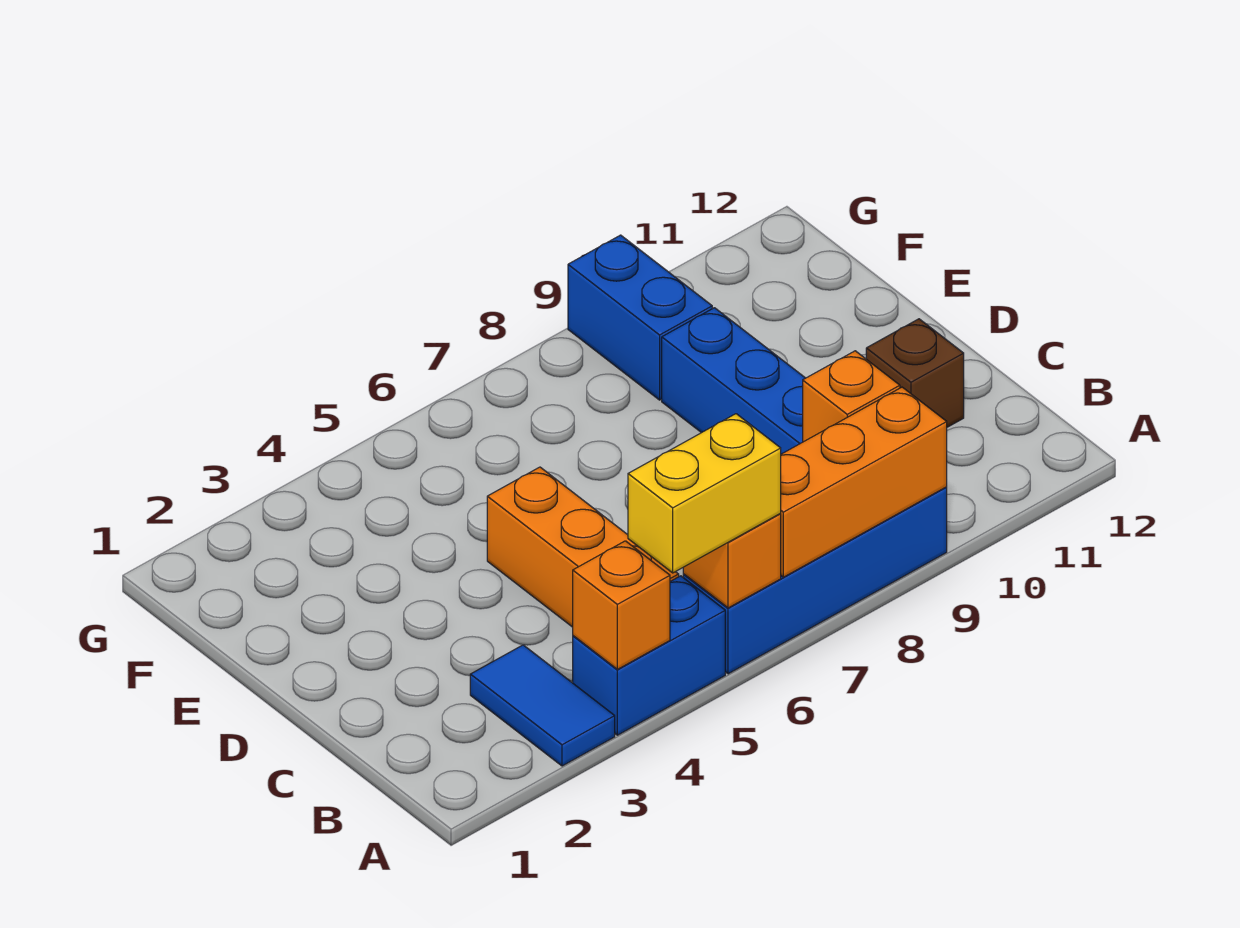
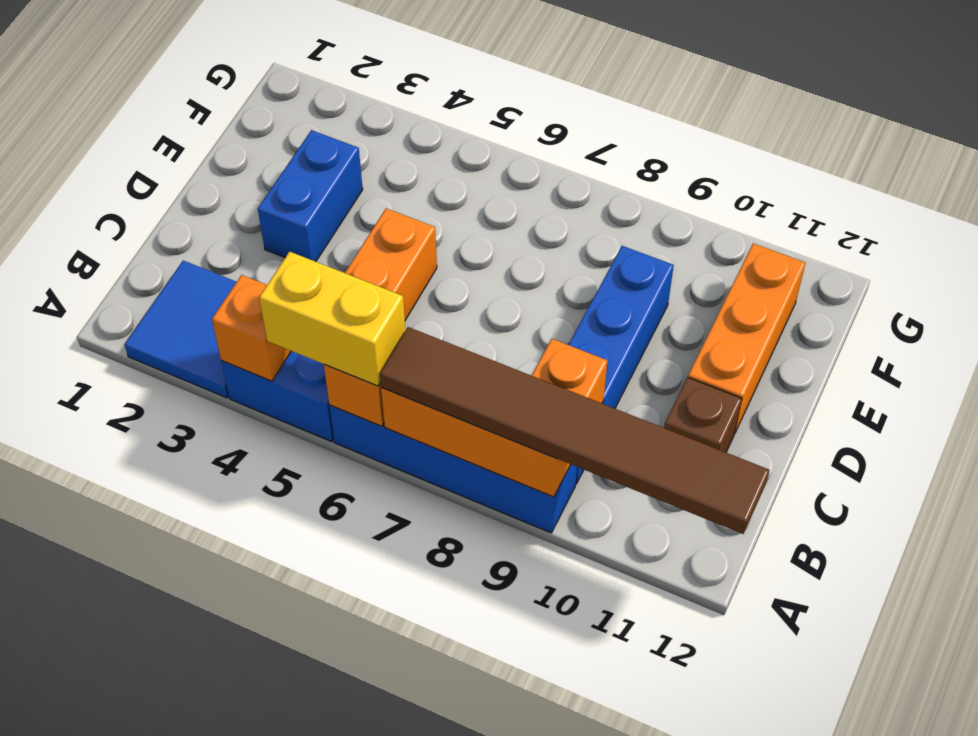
blue tile A3:B3 level 1 -> blue tile A2:B3 level 1
none -> brown tile A7:A12 level 3
none -> orange brick D11:F11 level 1
blue brick F9:G9 level 1 -> blue brick D3:E3 level 1

